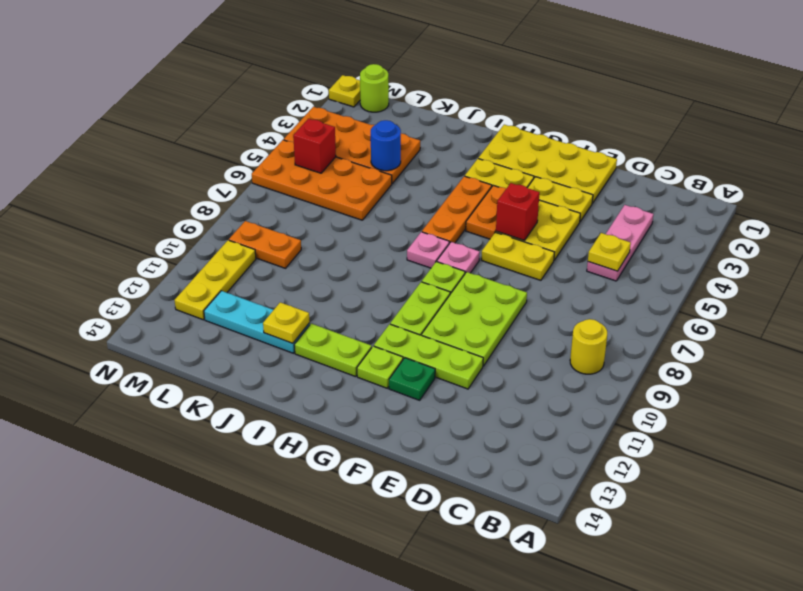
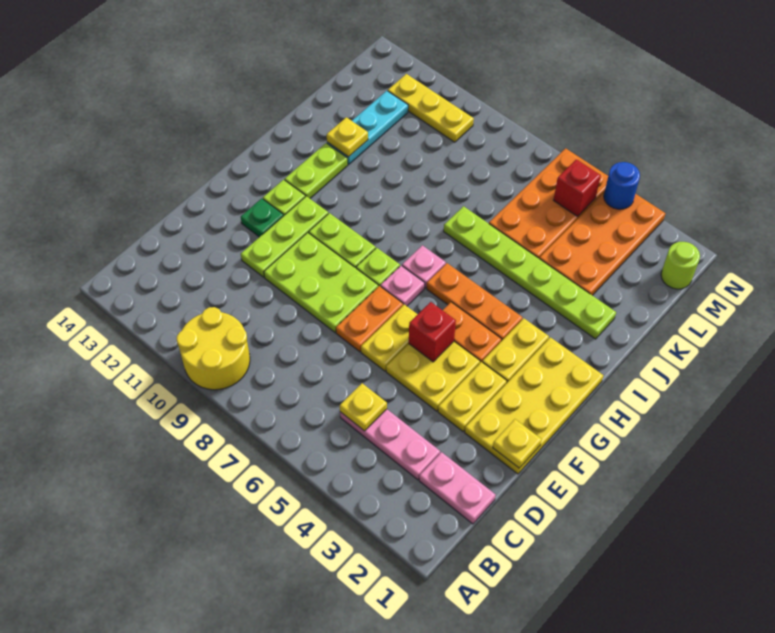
yellow round brick B9 level 1 -> yellow round brick A9:B10 level 1
none -> pink plate C1:C2 level 1
none -> lime plate J2:J7 level 1
blue round brick K4 level 2 -> blue round brick N4 level 2
orange plate L9:M9 level 1 -> orange plate E7:F7 level 1
yellow plate N1 level 1 -> yellow plate E1 level 2

